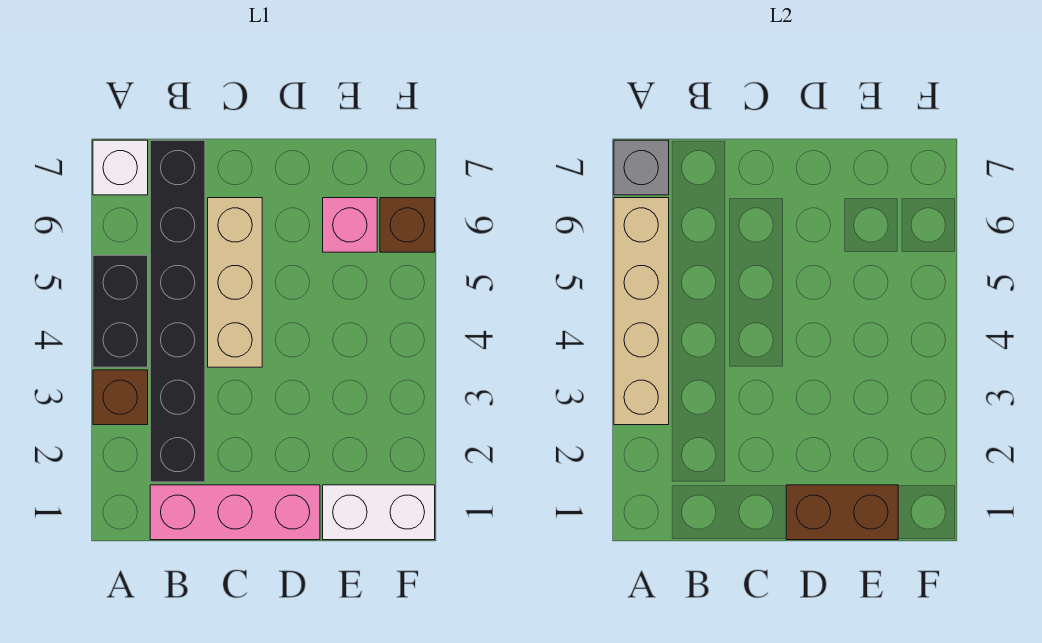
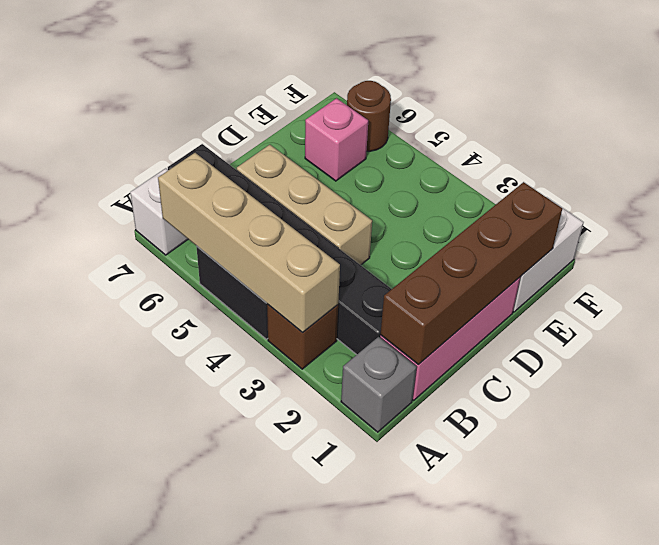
grey brick A7 level 2 -> grey brick A1 level 1
brown brick D1:E1 level 2 -> brown brick B1:E1 level 2
brown brick F6 level 1 -> brown round brick F6 level 1

